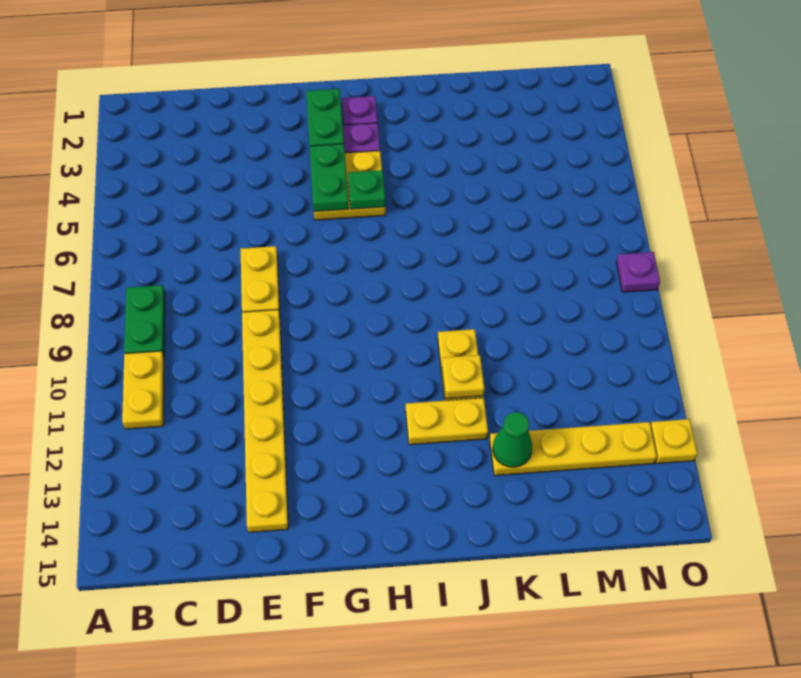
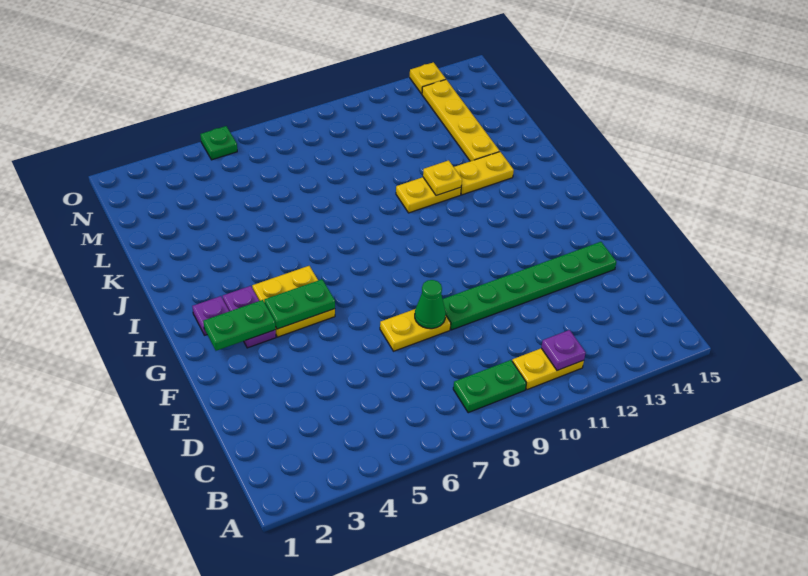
yellow plate E9:E14 level 1 -> green plate E9:E14 level 1
green plate H5 level 2 -> green plate O5 level 1
yellow plate I12:J12 level 1 -> yellow plate J12:J13 level 1
green cone K13 level 2 -> green cone E8 level 2
purple plate O8 level 1 -> purple plate B11 level 2

